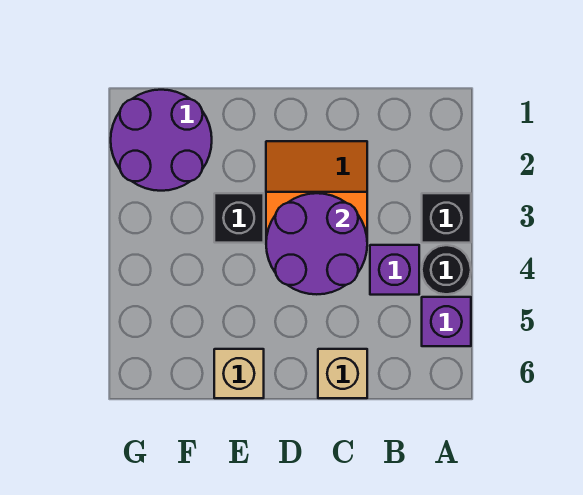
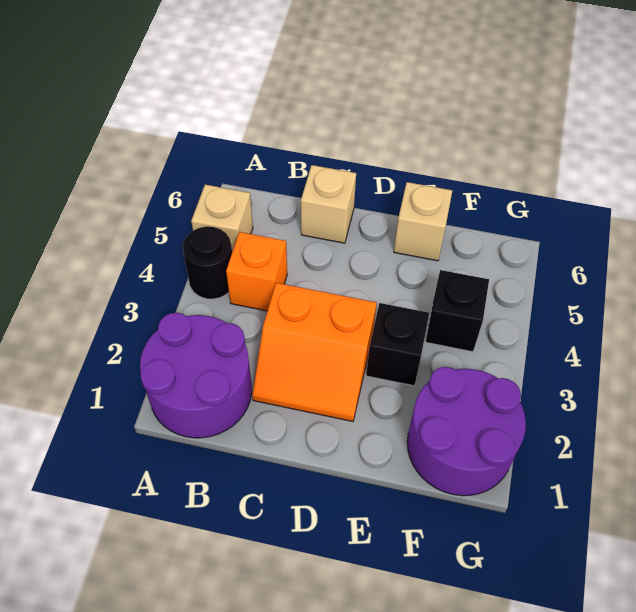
black brick A3 level 1 -> black brick F4 level 1
purple brick A5 level 1 -> tan brick A5 level 1
purple brick B4 level 1 -> orange brick B4 level 1
purple round brick C3:D4 level 2 -> purple round brick A1:B2 level 1

